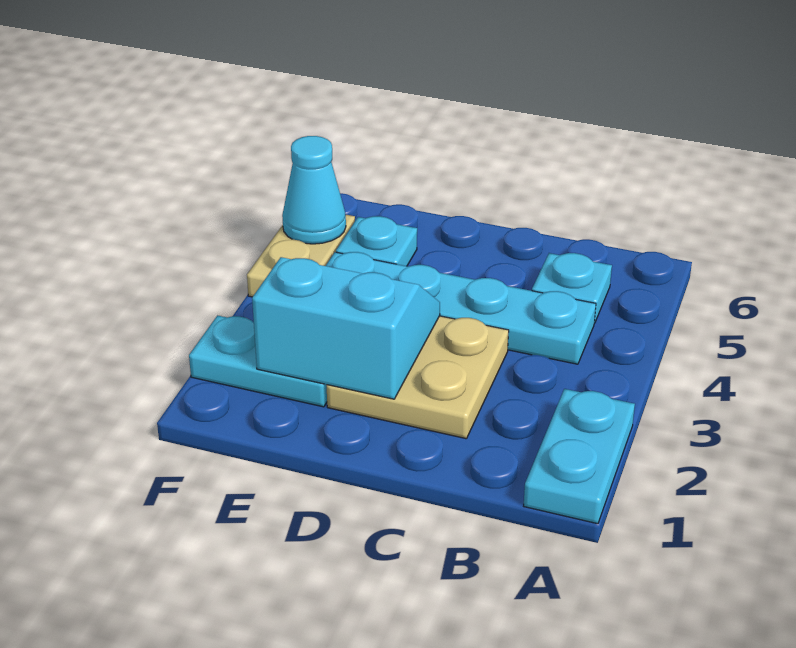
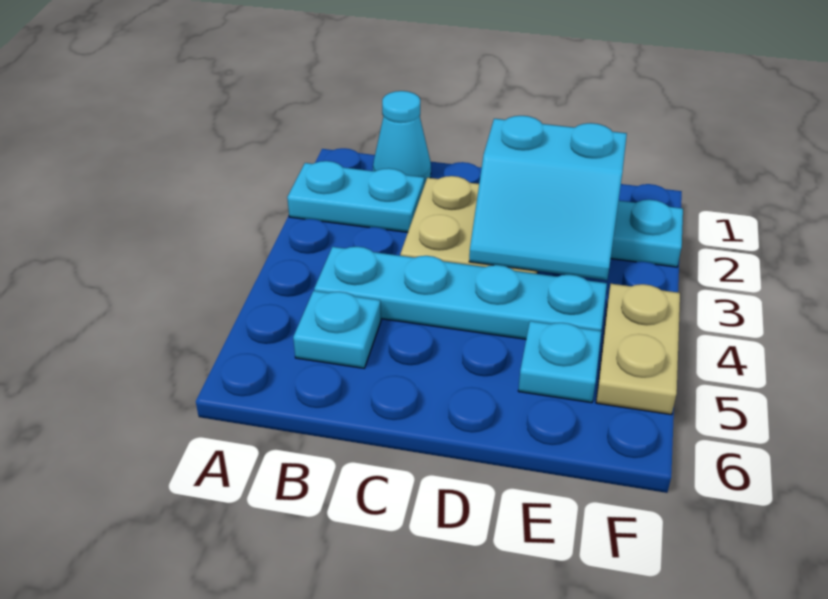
cyan plate A1:A2 level 1 -> cyan plate A2:B2 level 1
cyan cone F5 level 2 -> cyan cone B1 level 1

